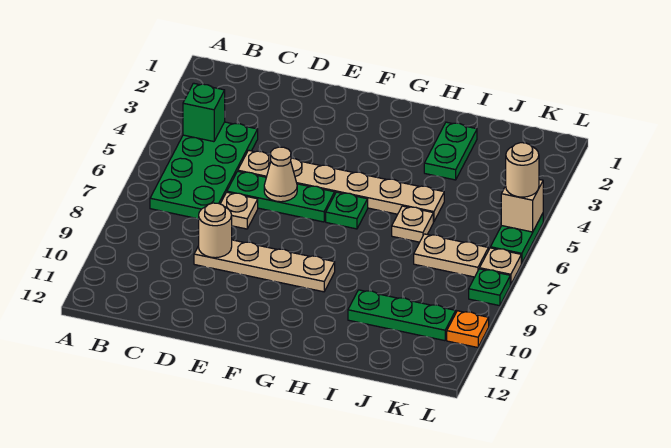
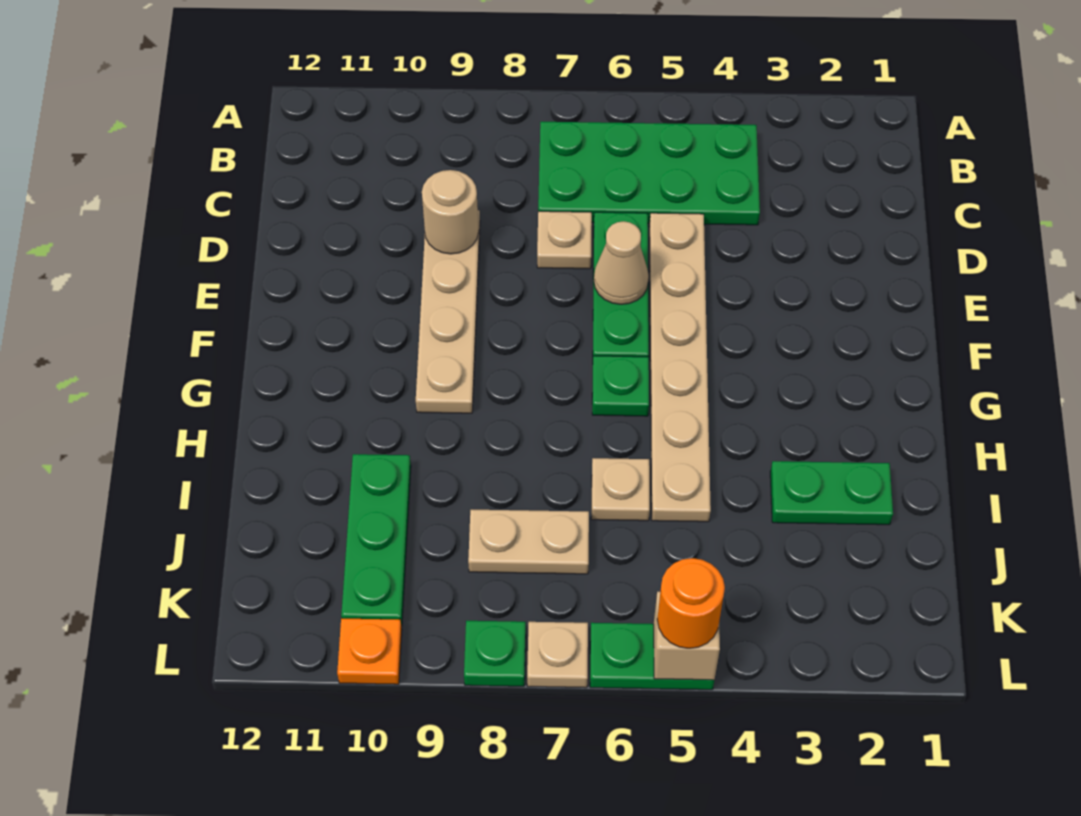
green brick B4 level 2 -> none
tan plate J7:K7 level 1 -> tan plate J7:J8 level 1
tan round brick L5 level 3 -> orange round brick L5 level 3

